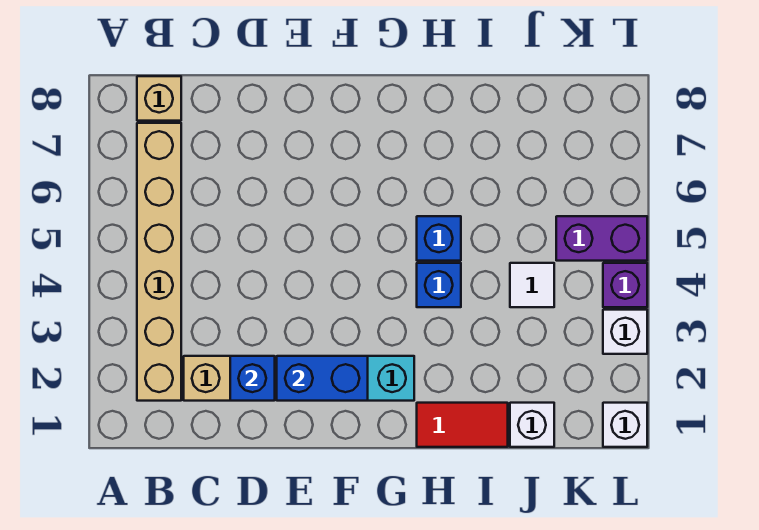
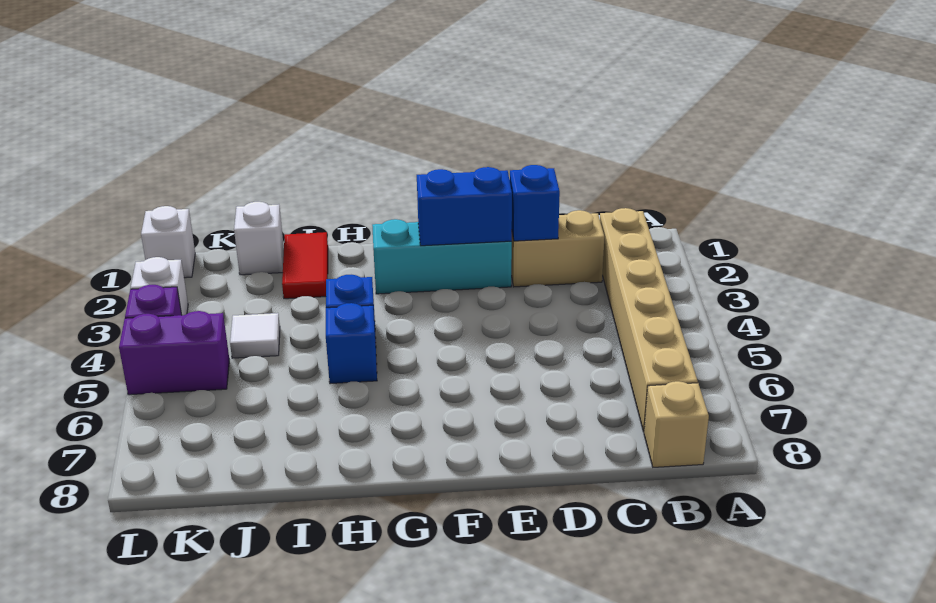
red tile H1:I1 level 1 -> red tile I1:I2 level 1

